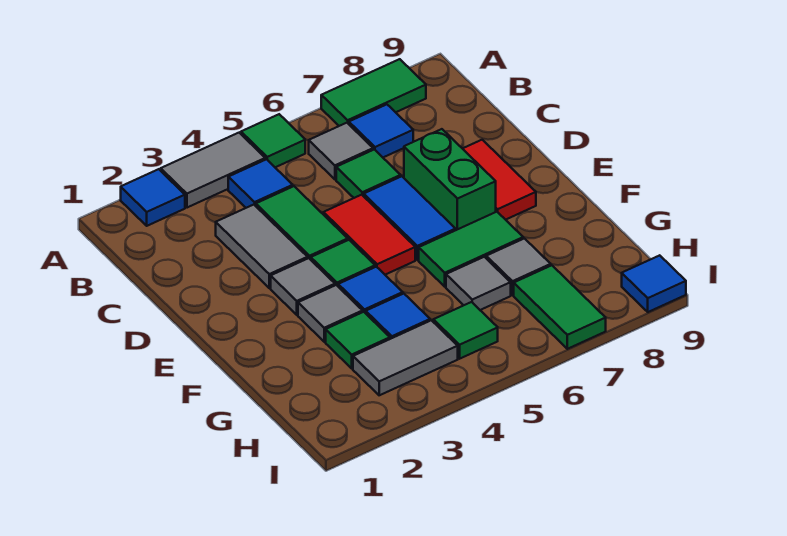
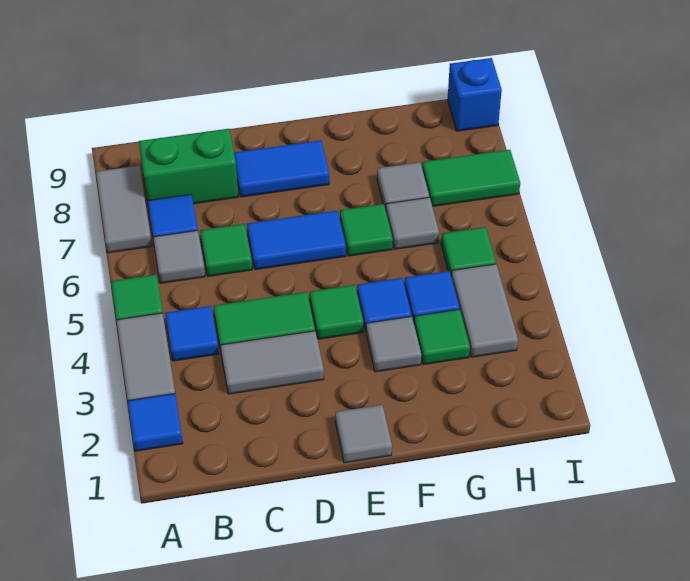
green tile A7:A8 level 1 -> grey tile A7:A8 level 1
red tile D5:E5 level 1 -> none
green brick D7:E7 level 1 -> green brick B8:C8 level 1
red tile D8:E8 level 1 -> blue tile D8:E8 level 1
grey tile E3 level 1 -> grey tile E1 level 1
green tile F6:F7 level 1 -> green tile F6 level 1
blue tile I9 level 1 -> blue brick I9 level 1

